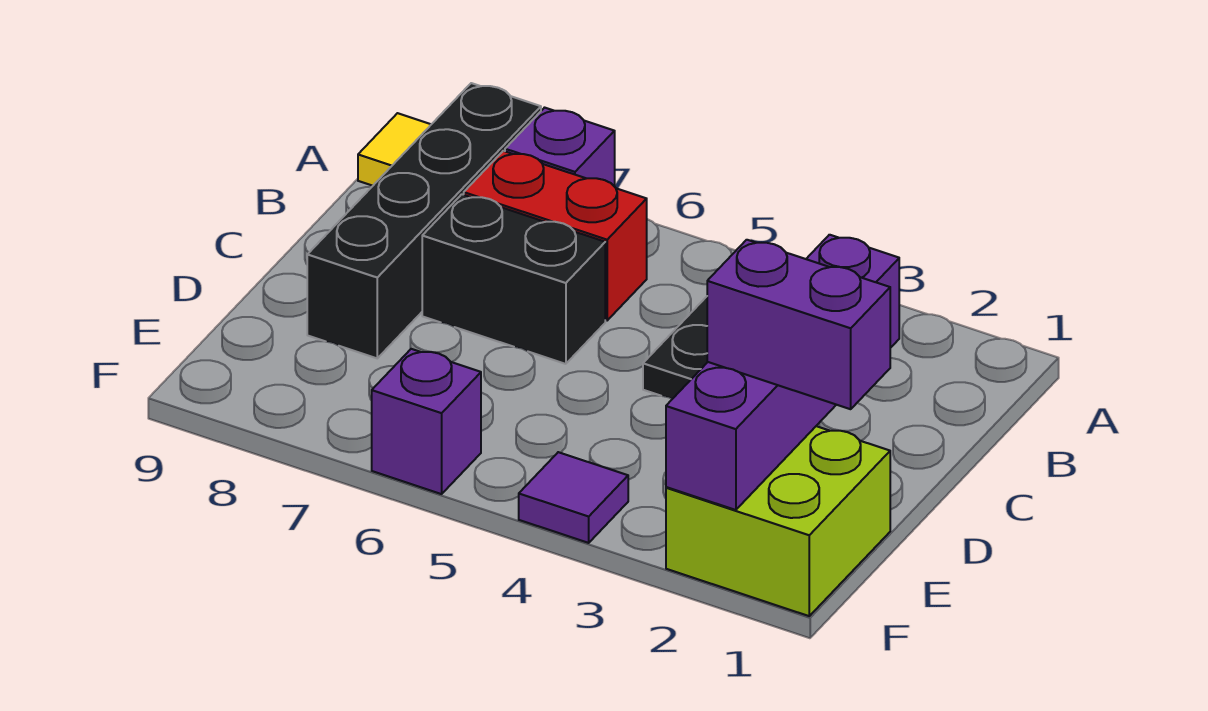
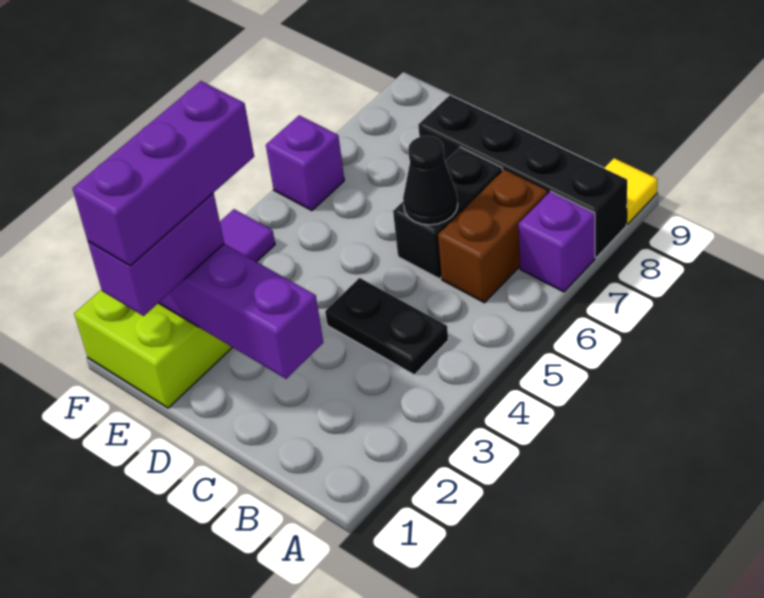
red brick B6:B7 level 1 -> brown brick B6:B7 level 1
none -> black cone C6 level 2
none -> purple brick E1:E3 level 4

